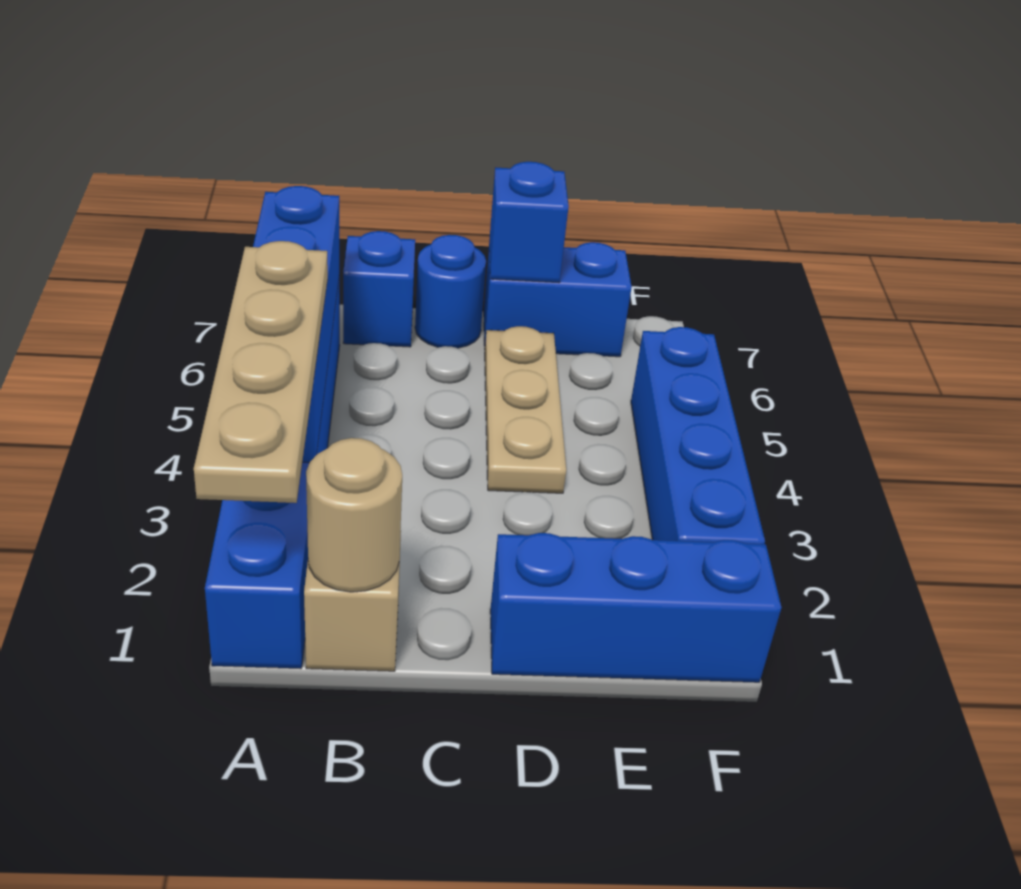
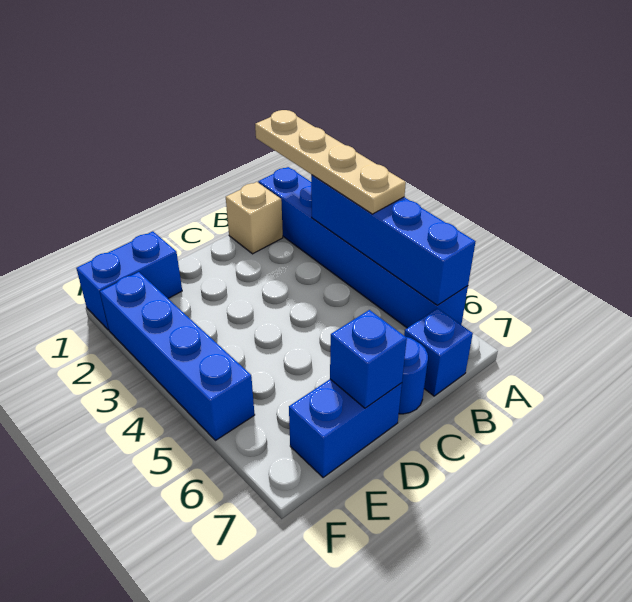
tan round brick B1 level 2 -> none
blue brick D1:F1 level 1 -> blue brick E1:F1 level 1
tan plate D4:D6 level 1 -> none

